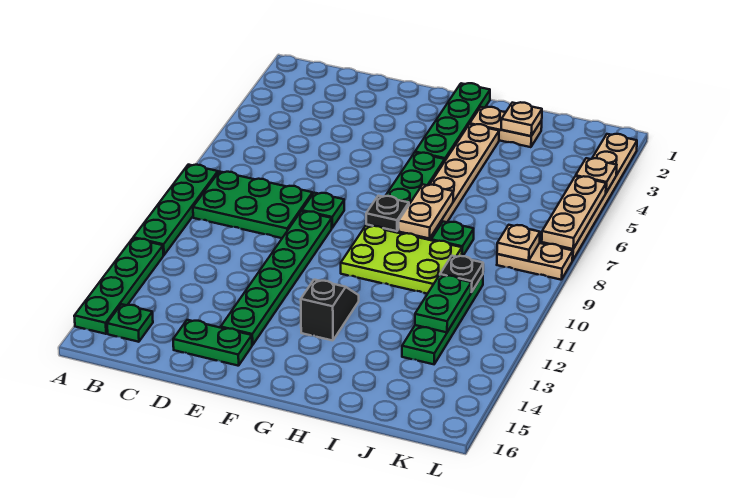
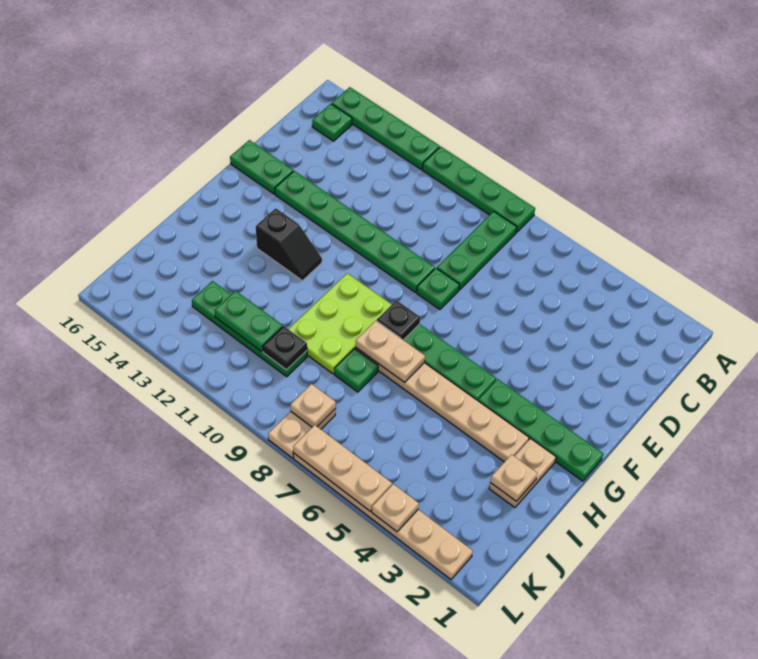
green plate B8:D9 level 1 -> green plate B8:D8 level 1
green plate D15:E15 level 1 -> green plate E15:E16 level 1

